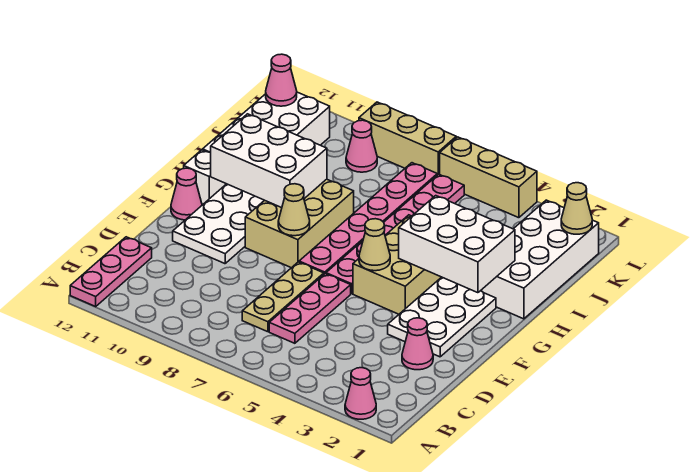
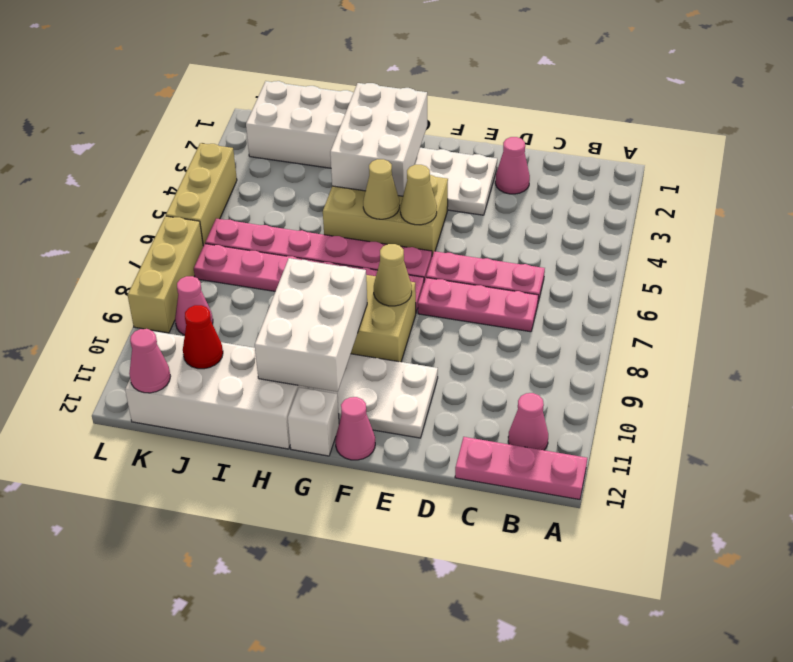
pink cone A2 level 1 -> pink cone B11 level 1
tan plate C7:E7 level 1 -> pink plate C7:E7 level 1
none -> red cone J11 level 2
tan cone K1 level 2 -> tan cone G5 level 2

